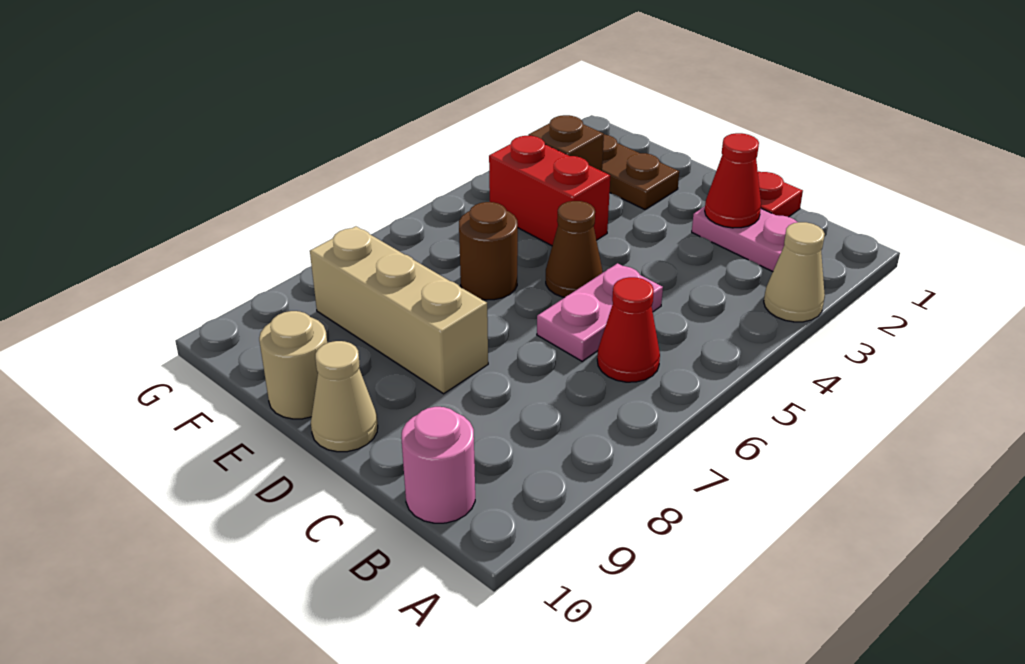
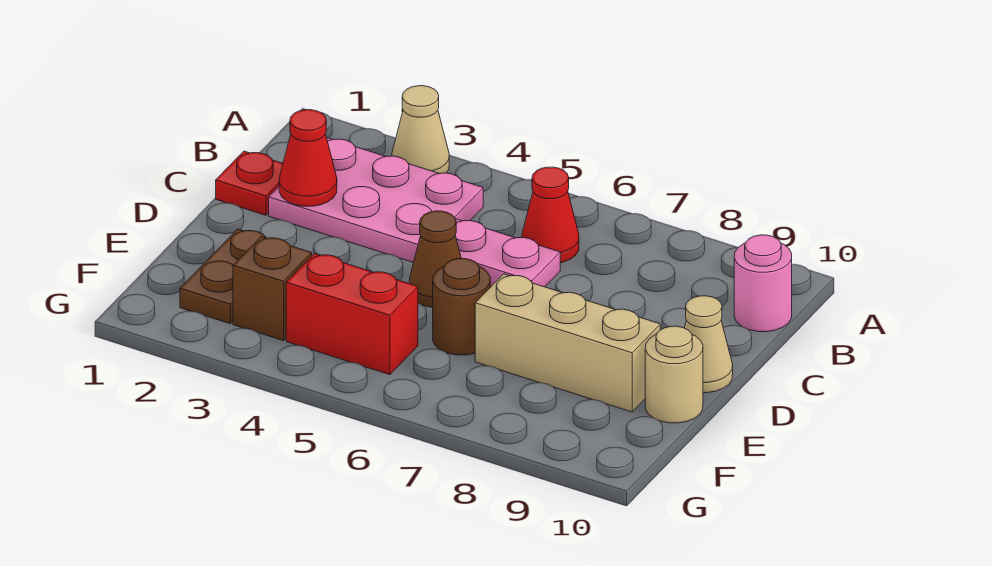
pink plate B2:C2 level 1 -> pink plate B2:C4 level 1
tan brick D8:F8 level 1 -> tan brick E7:E9 level 1
red brick E4:F4 level 1 -> red brick F4:F5 level 1

